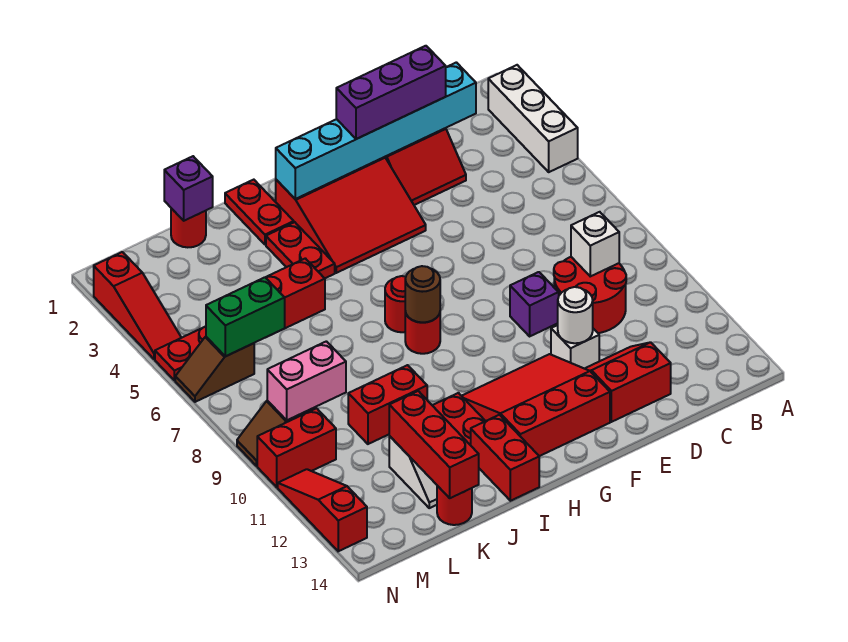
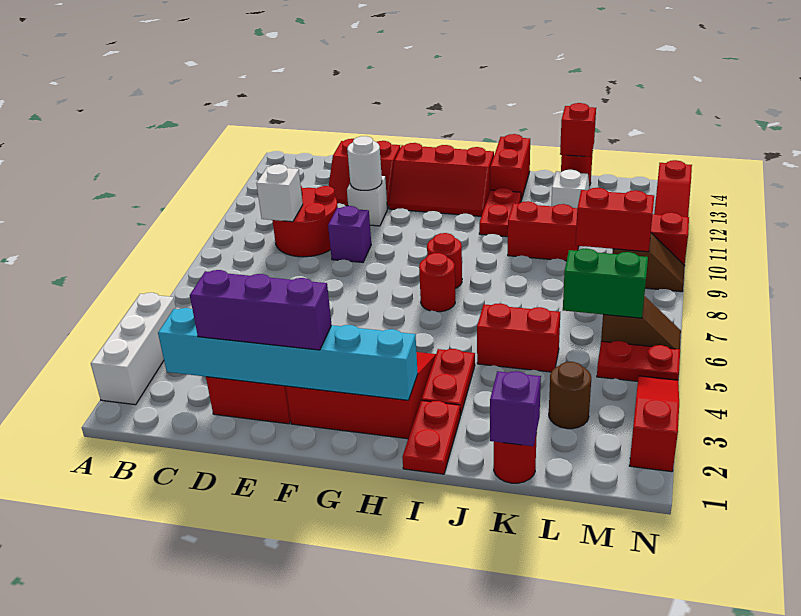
red slope F11:H13 level 1 top 13 -> red slope F12:H13 level 1 top 13
brown round brick H8 level 2 -> brown round brick L3 level 1
red brick K12:K14 level 2 -> red brick K14 level 2
pink brick L9:M9 level 2 -> red brick L9:M9 level 2

